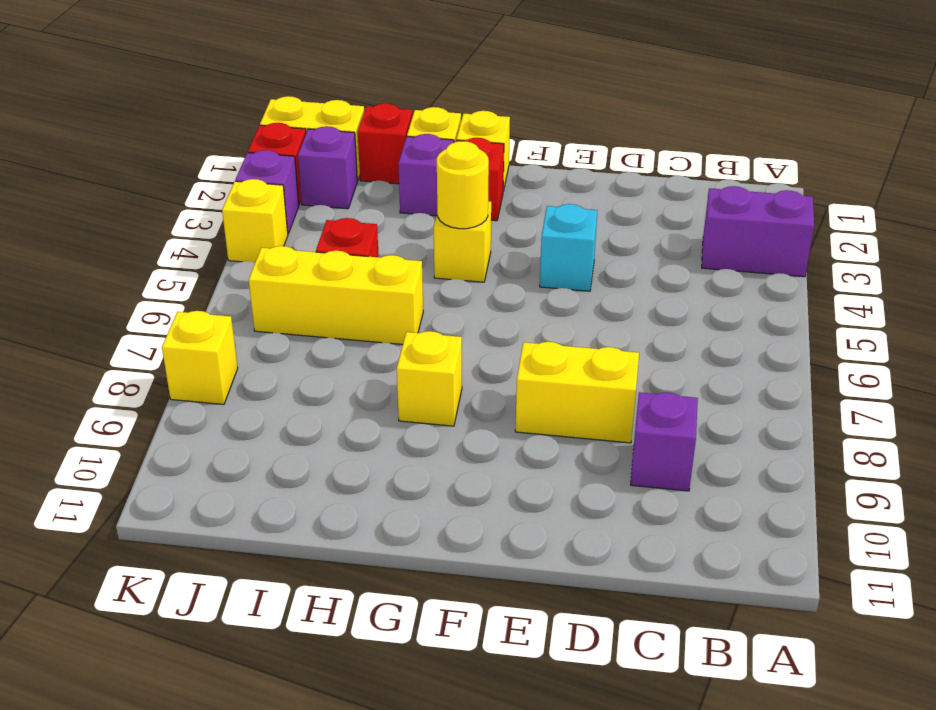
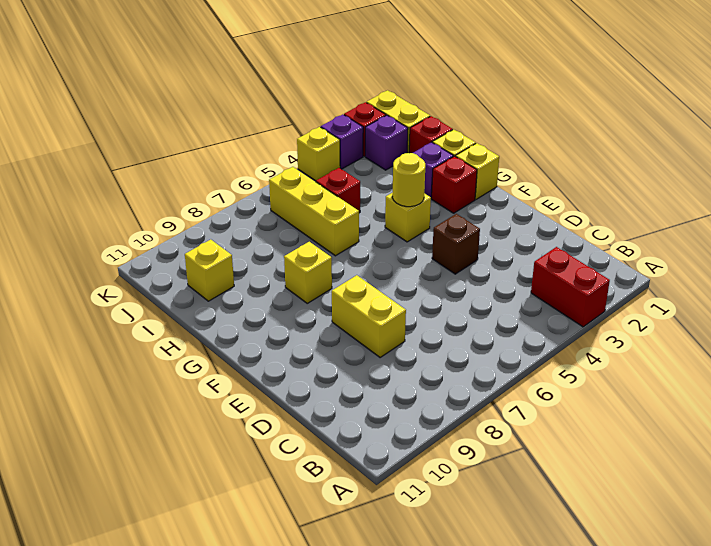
purple brick A3:B3 level 1 -> red brick A3:B3 level 1
purple brick C9 level 1 -> none
cyan brick E4 level 1 -> brown brick E4 level 1
yellow brick K8 level 1 -> yellow brick I10 level 1

